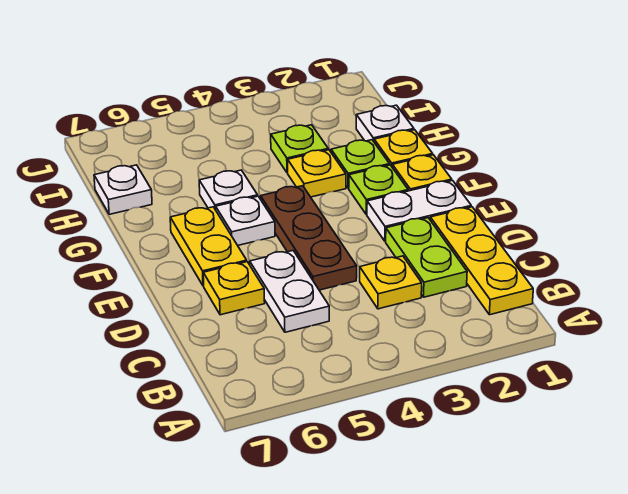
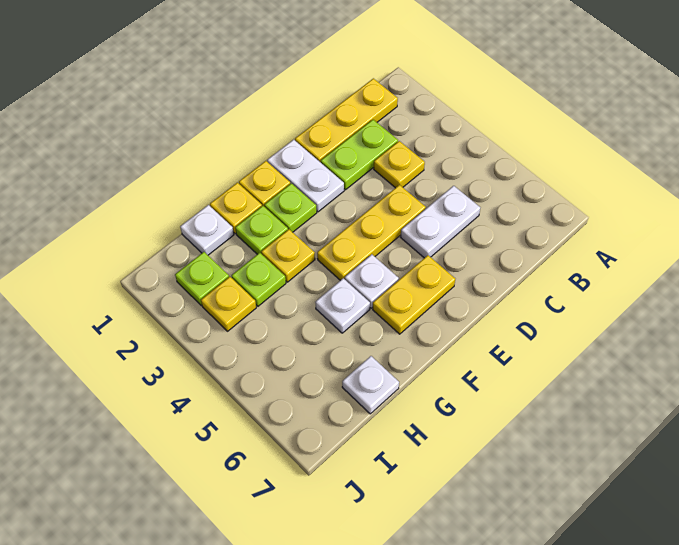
brown plate D4:F4 level 1 -> yellow plate D4:F4 level 1
yellow plate D6 level 1 -> yellow plate I3 level 1
none -> lime plate I2 level 1

